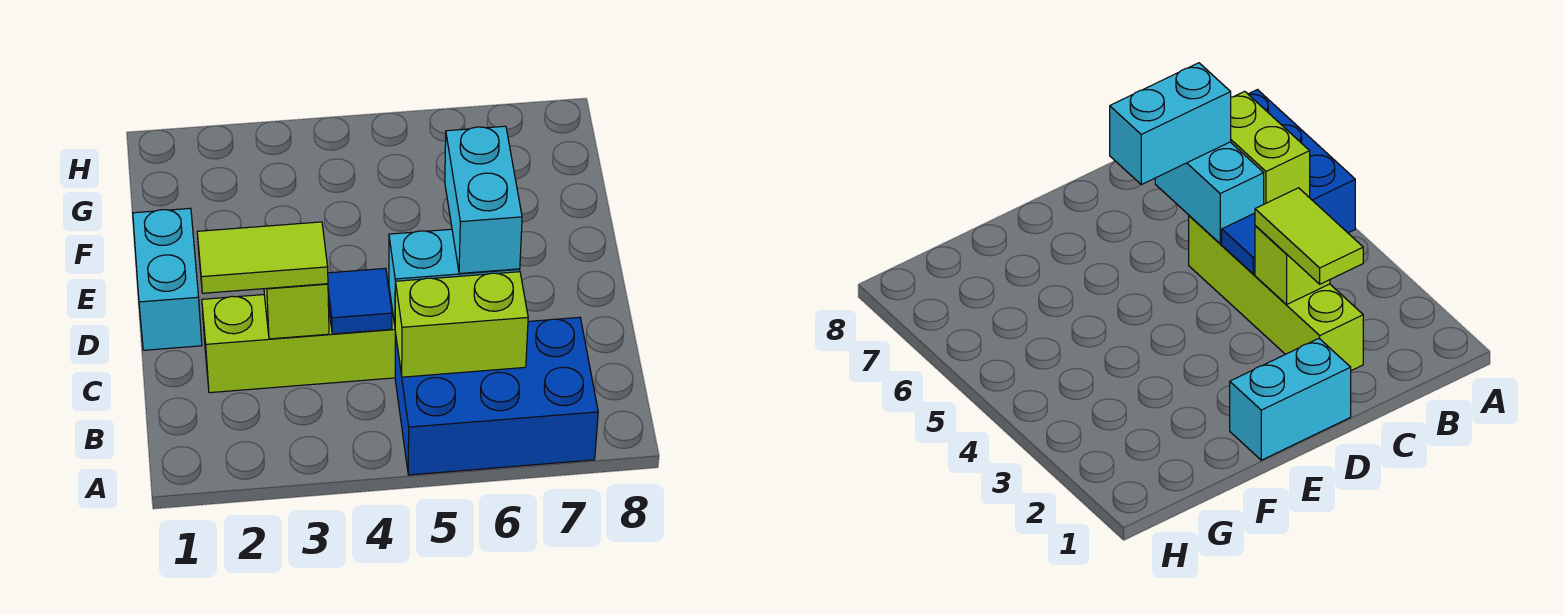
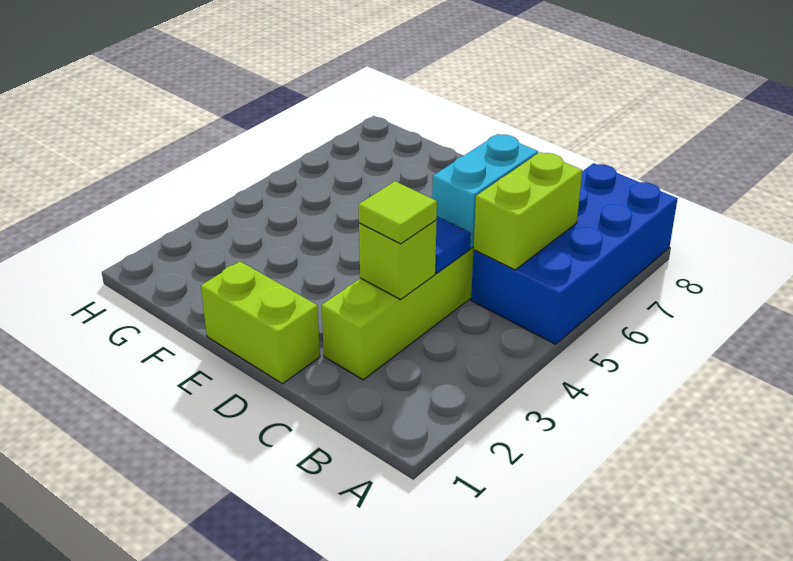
blue brick A5:B7 level 1 -> blue brick A5:B8 level 1
lime tile C2:C3 level 3 -> lime tile C3 level 3
cyan brick C6:D6 level 3 -> none
cyan brick D1:E1 level 1 -> lime brick D1:E1 level 1

